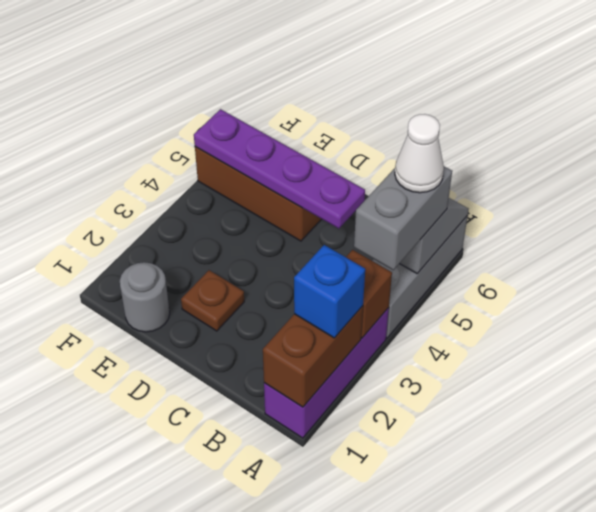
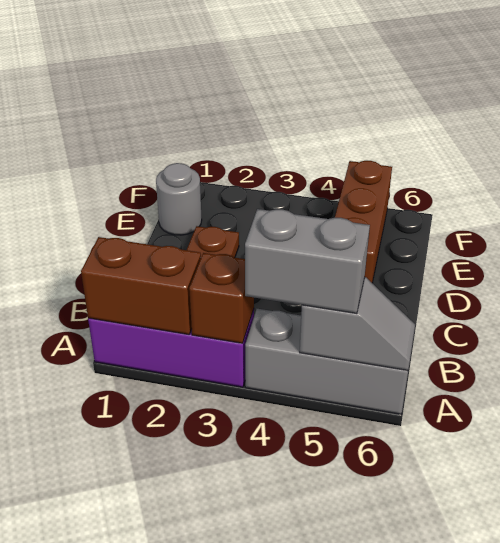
blue brick A2 level 3 -> none
white cone A5 level 4 -> none
purple plate C5:F5 level 2 -> none

